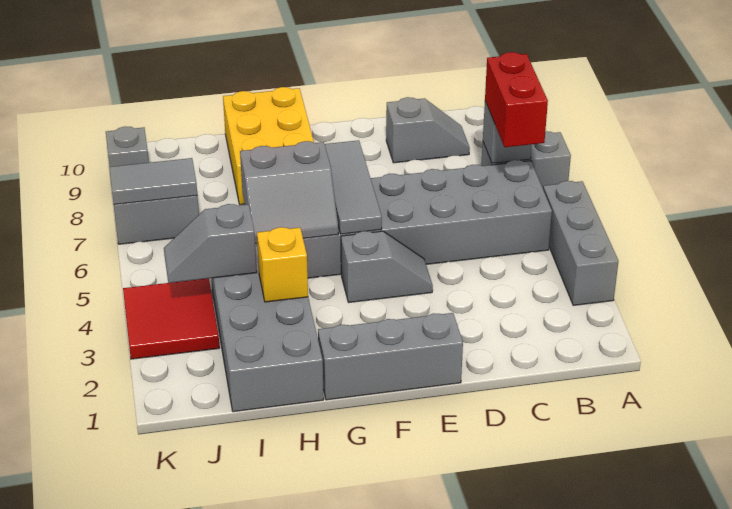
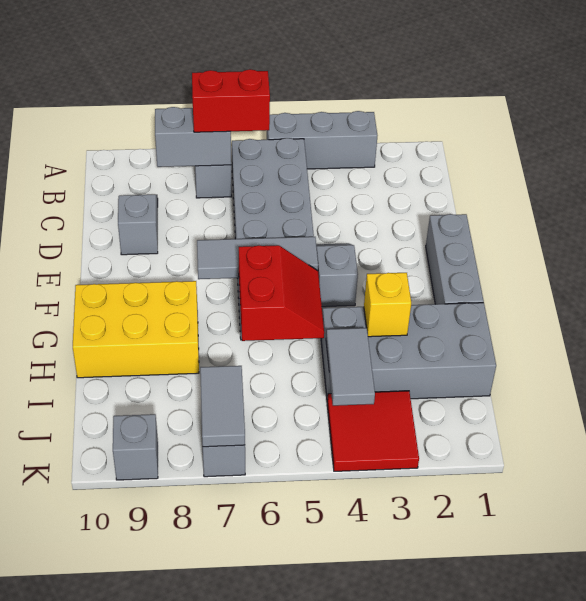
grey brick B7 level 2 -> grey brick B7:B8 level 2
grey slope G5:H6 level 2 top 6 -> red slope G5:H6 level 2 top 6
grey slope I4:J4 level 2 top I -> grey tile I4:J4 level 2

